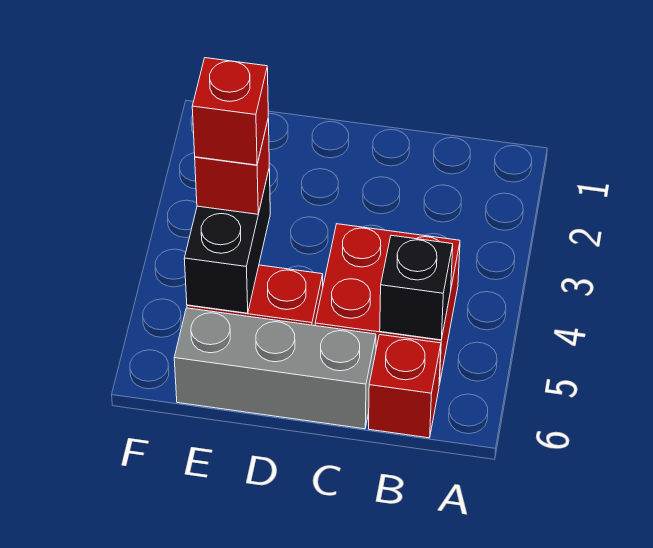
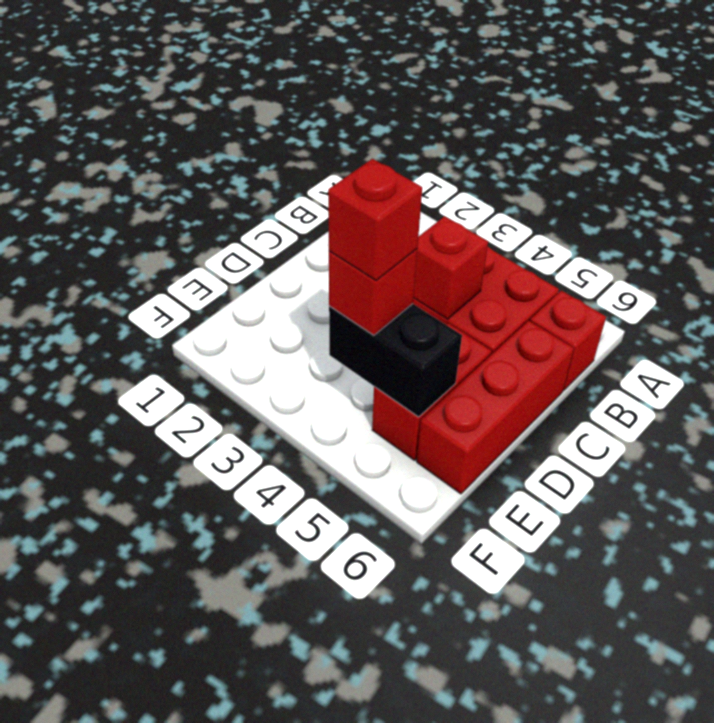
black brick B5 level 2 -> none
none -> red brick C4 level 2
grey brick C6:E6 level 1 -> red brick C6:E6 level 1

